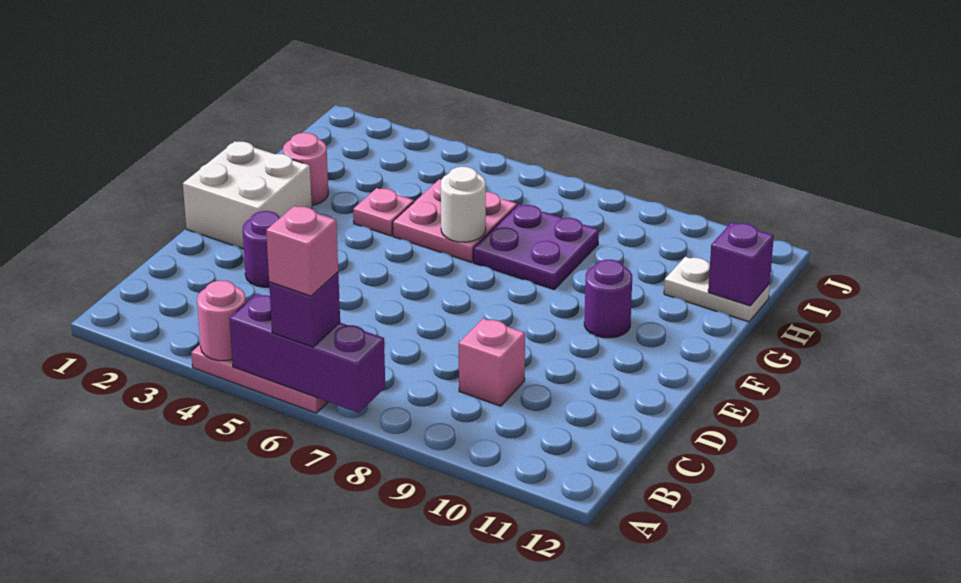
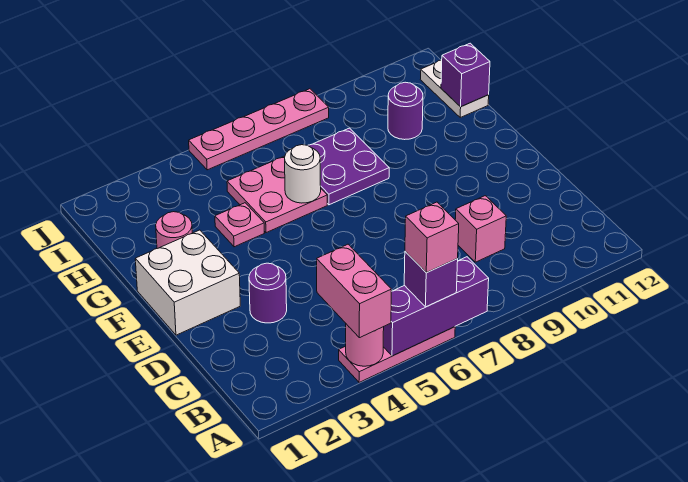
none -> pink brick A4:B4 level 3
purple round brick F10 level 1 -> purple round brick H10 level 1
white plate H11:H12 level 1 -> white plate H12:I12 level 1
none -> pink plate J5:J8 level 1

